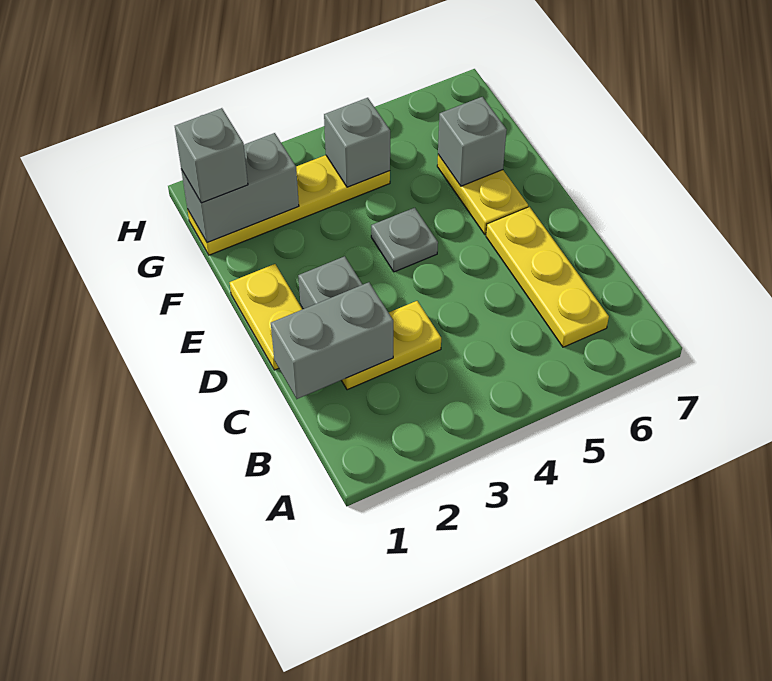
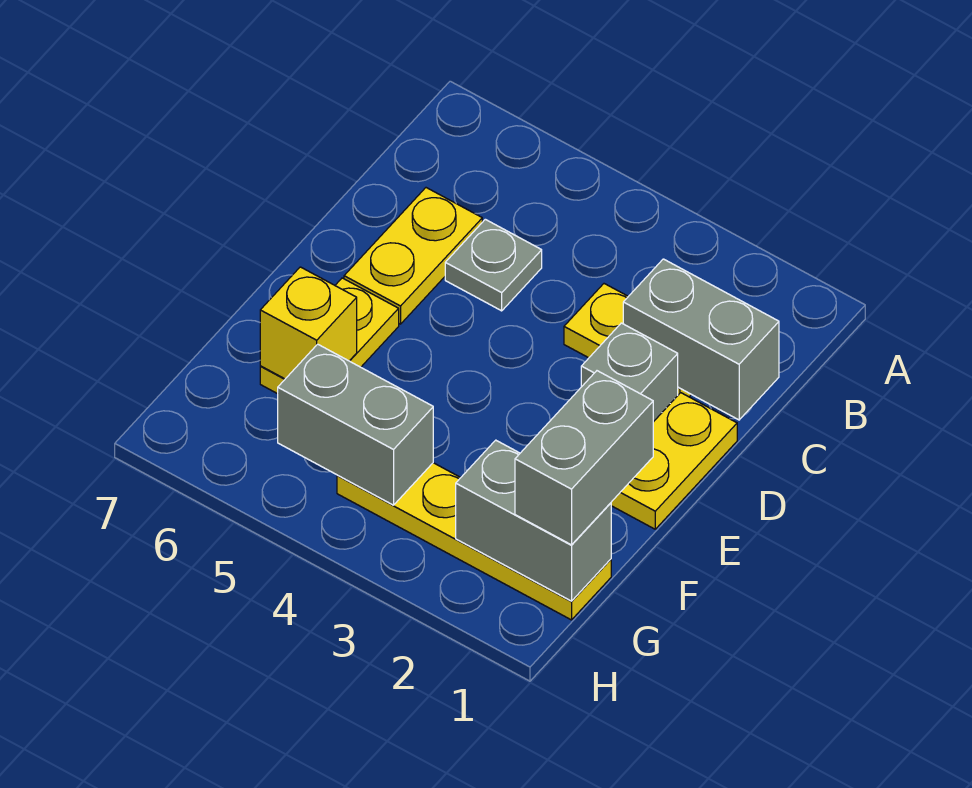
yellow plate B6:D6 level 1 -> yellow plate C6:D6 level 1
grey plate E4 level 1 -> grey plate C5 level 1
grey brick F6 level 2 -> yellow brick F6 level 2
grey brick G1 level 3 -> grey brick F1:G1 level 3
grey brick G4 level 2 -> grey brick G4:G5 level 2

